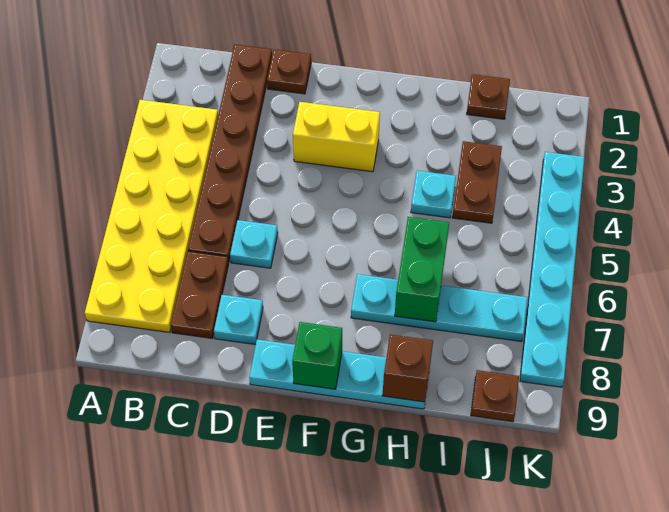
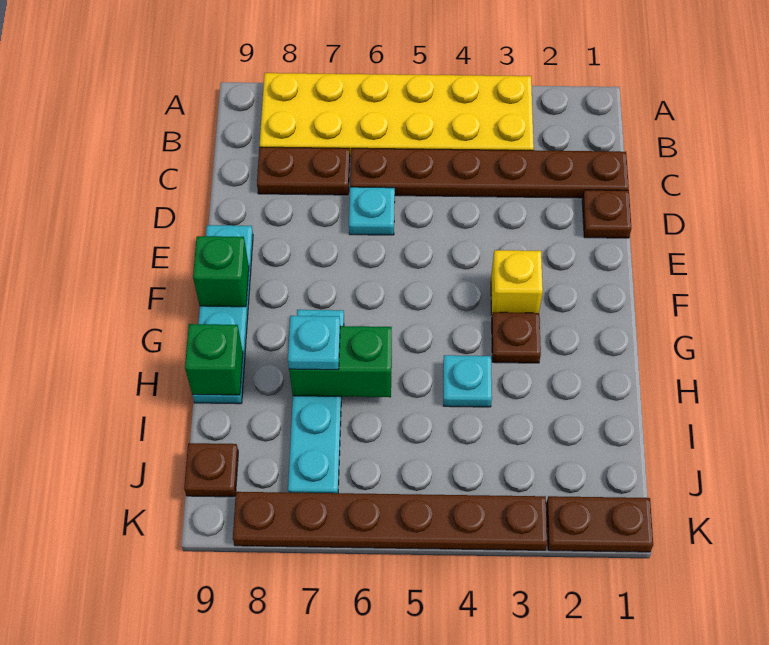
cyan plate D8 level 1 -> cyan plate H7 level 3
yellow brick E3:F3 level 1 -> yellow brick F3 level 1
brown brick H9 level 2 -> green brick H9 level 2
brown plate I1 level 1 -> brown plate G3 level 1
brown plate I3:I4 level 1 -> brown plate K1:K2 level 1
cyan plate K3:K8 level 1 -> brown plate K3:K8 level 1

